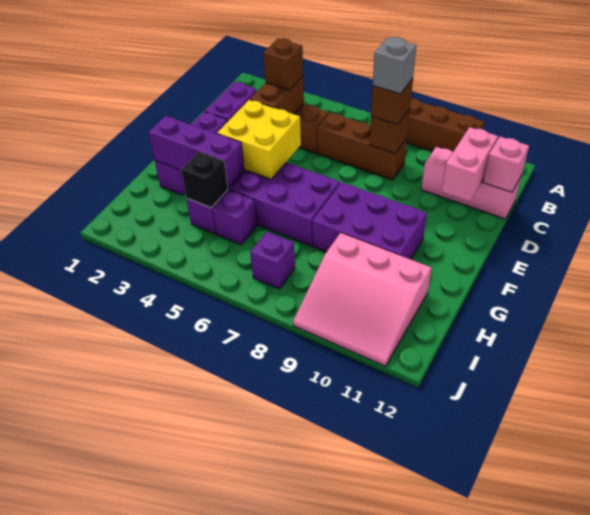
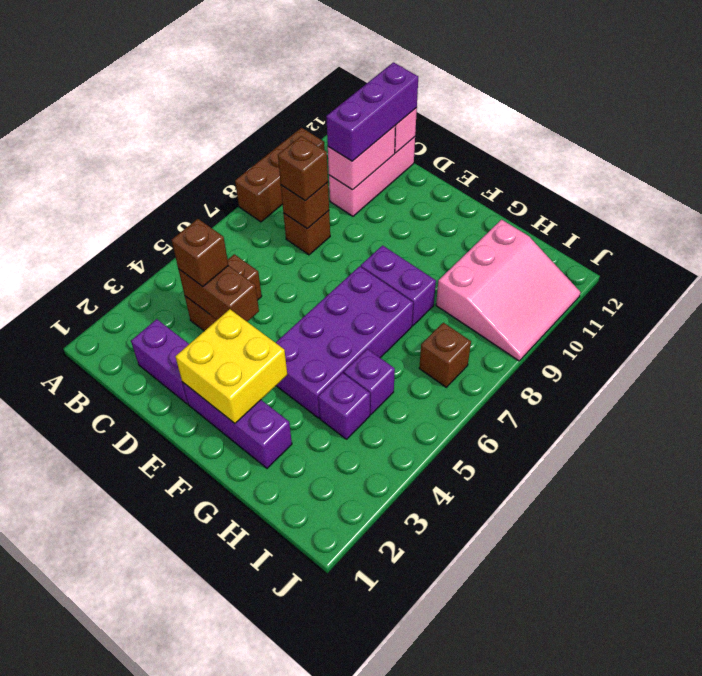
brown brick C6:C8 level 1 -> brown brick C8 level 1
grey brick C8 level 4 -> none
pink brick C11:D11 level 2 -> pink brick C10:C11 level 2
yellow brick E4:F5 level 2 -> yellow brick E2:F3 level 2
purple brick F8:G10 level 1 -> purple brick F8:G8 level 1
purple brick G2:G4 level 2 -> purple brick C10:C12 level 3
black brick H4 level 2 -> none
purple brick I7 level 1 -> brown brick I7 level 1

